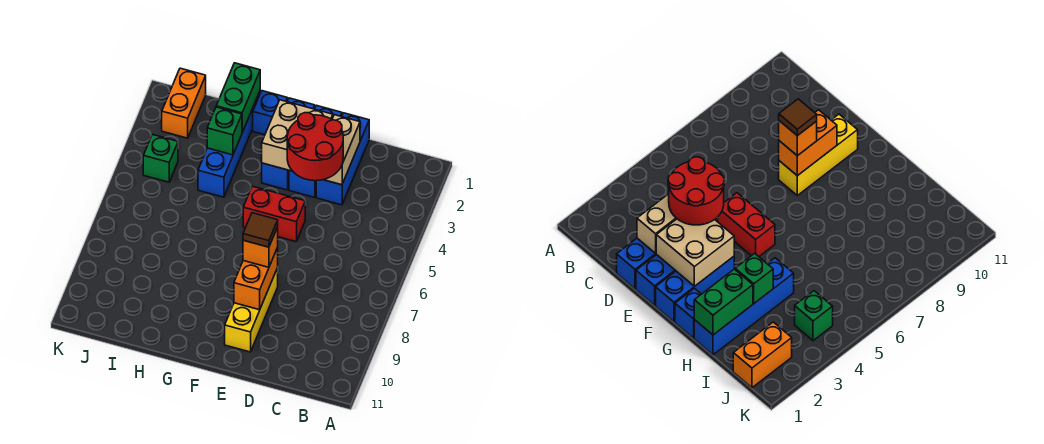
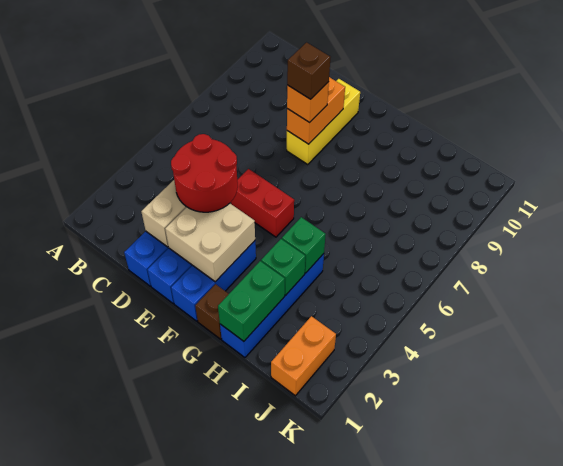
brown tile E8 level 4 -> brown brick E8 level 4
blue brick G1 level 1 -> brown brick G1 level 1
green brick J4 level 1 -> green brick H4 level 2

